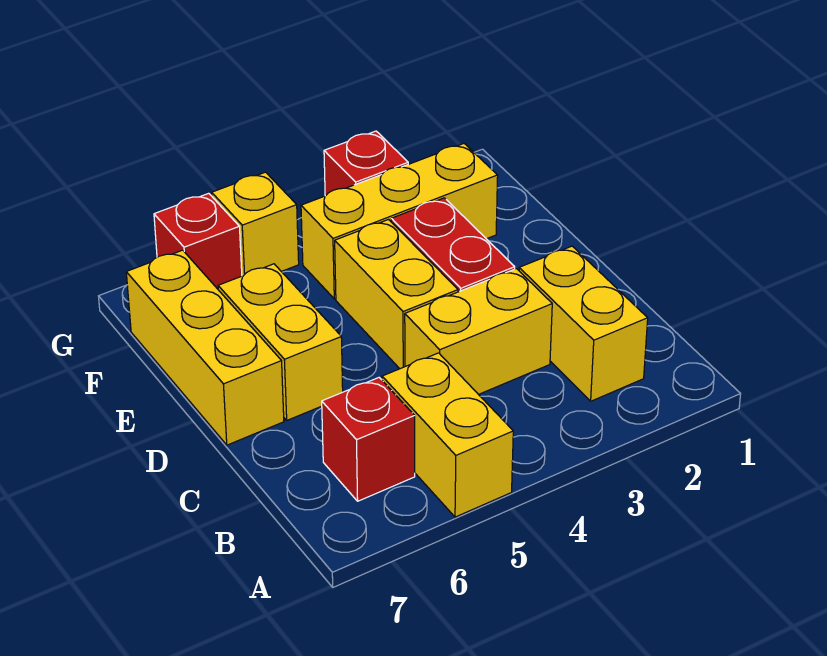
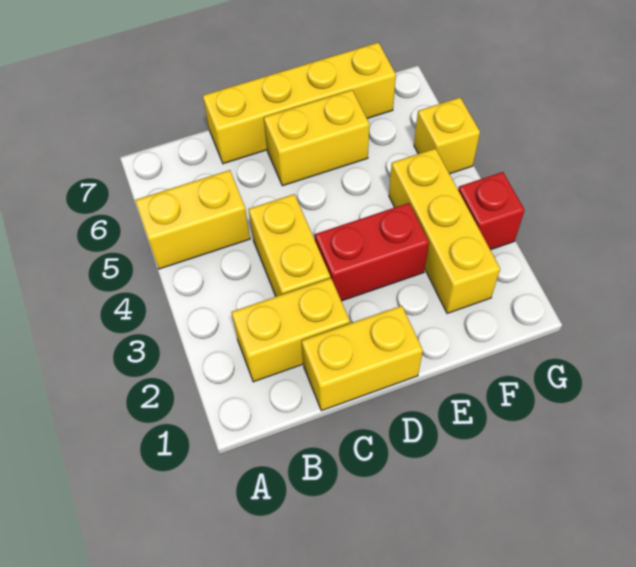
red brick B6 level 1 -> none
yellow brick D4:E4 level 1 -> yellow brick C1:D1 level 1
yellow brick D7:F7 level 1 -> yellow brick C7:F7 level 1
red brick G6 level 1 -> none

